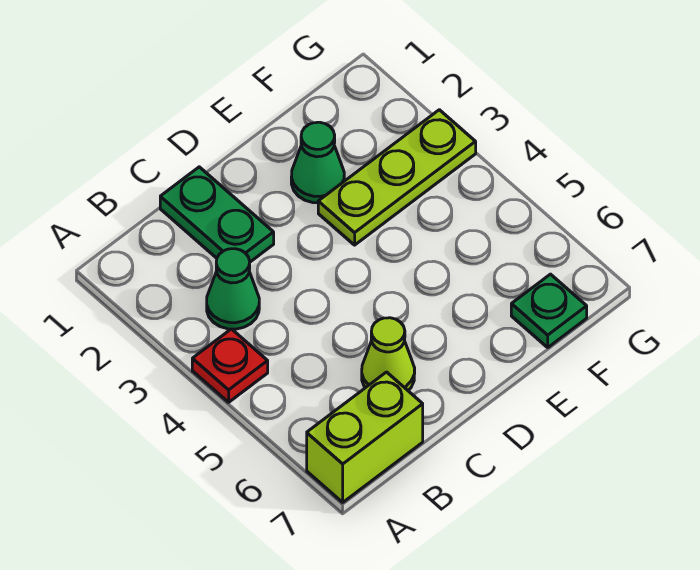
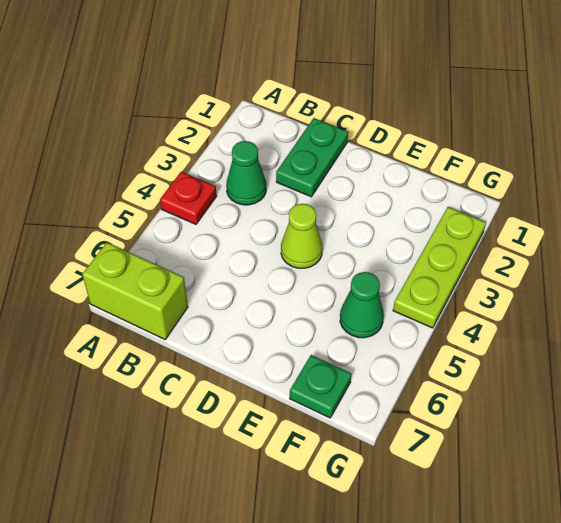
lime cone C6 level 1 -> lime cone D4 level 1
green cone E2 level 1 -> green cone F5 level 1
lime plate E3:G3 level 1 -> lime plate G2:G4 level 1

